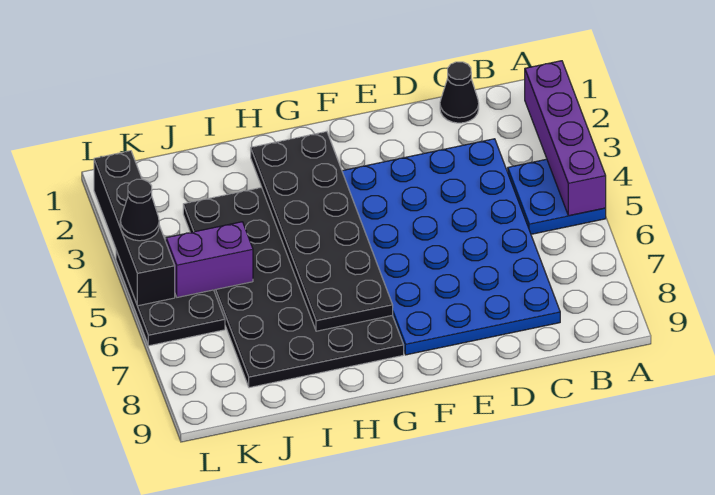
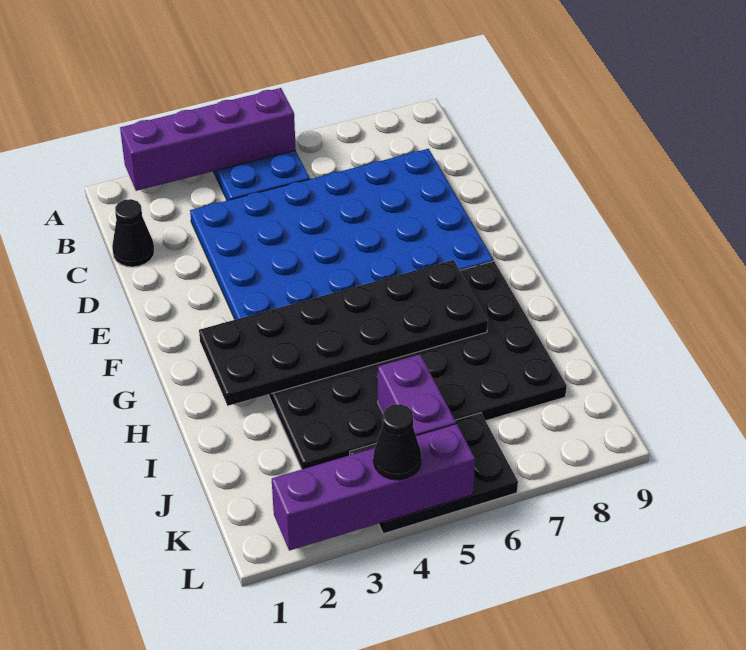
black brick L2:L5 level 2 -> purple brick L2:L5 level 2

